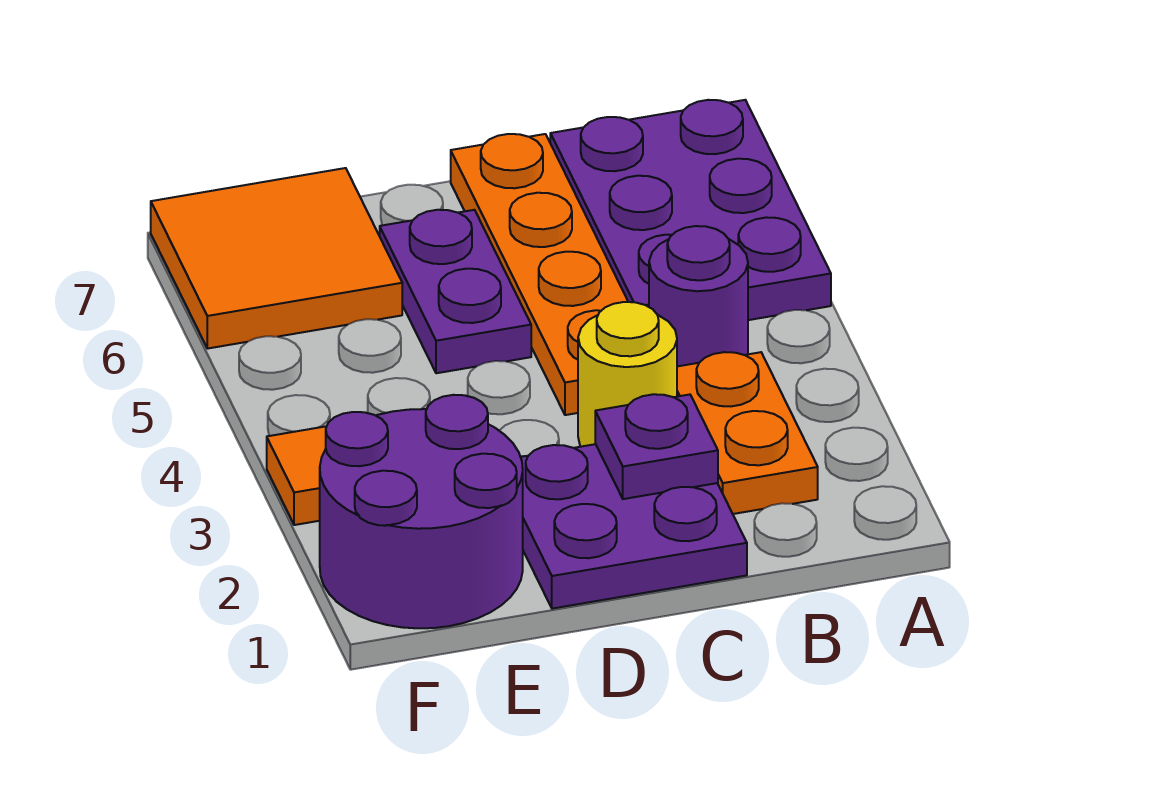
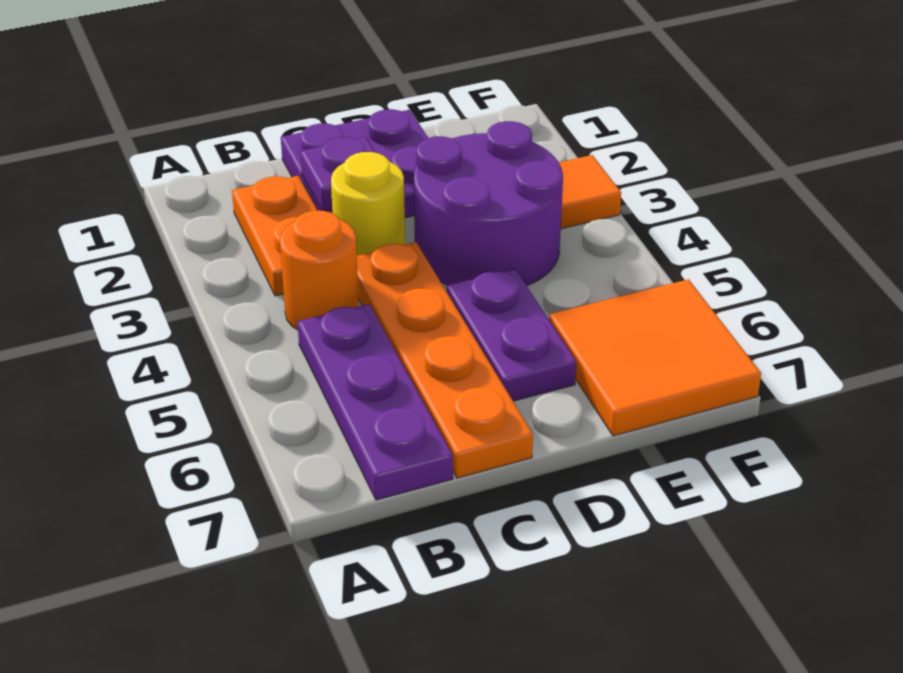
purple plate A5:B7 level 1 -> purple plate B5:B7 level 1
purple round brick B4 level 1 -> orange round brick B4 level 1
purple round brick E1:F2 level 1 -> purple round brick D3:E4 level 1

